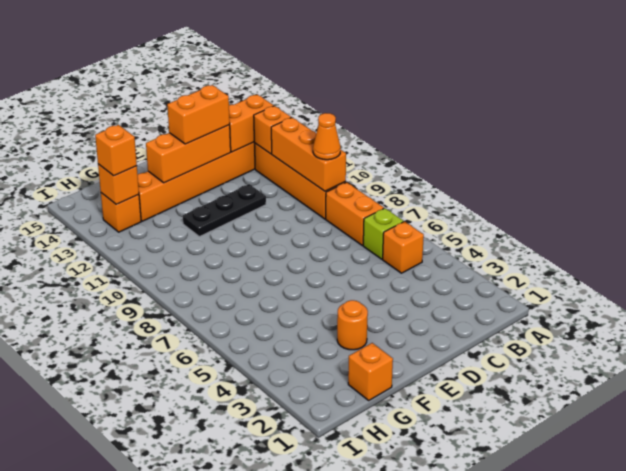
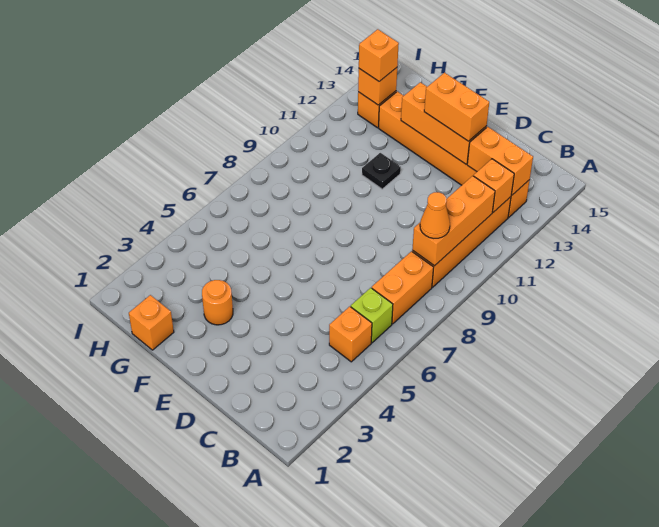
black plate D11:F11 level 1 -> black plate F11 level 1

